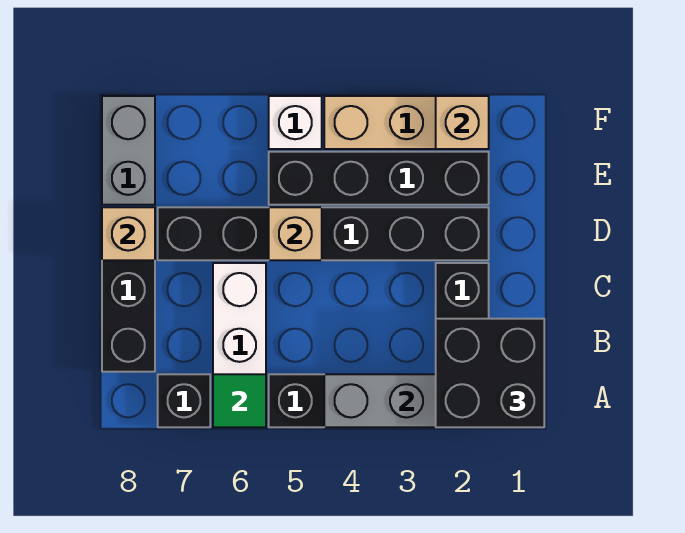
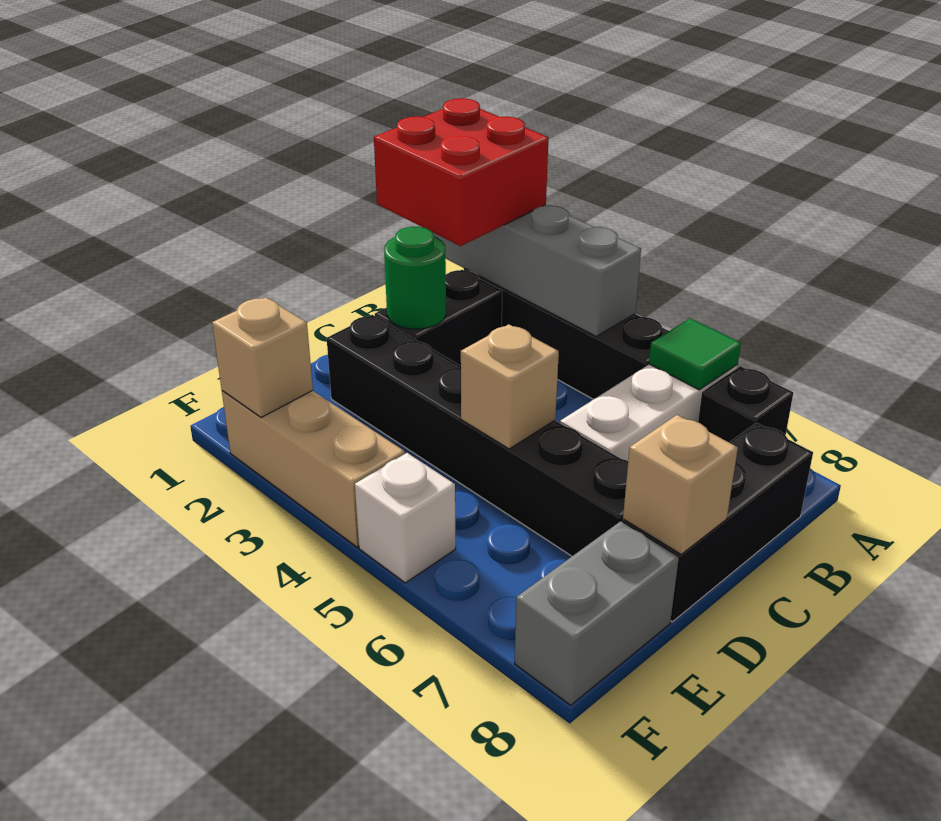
black brick A1:B2 level 3 -> red brick A1:B2 level 3
none -> green round brick C2 level 2
black brick E2:E5 level 1 -> none

